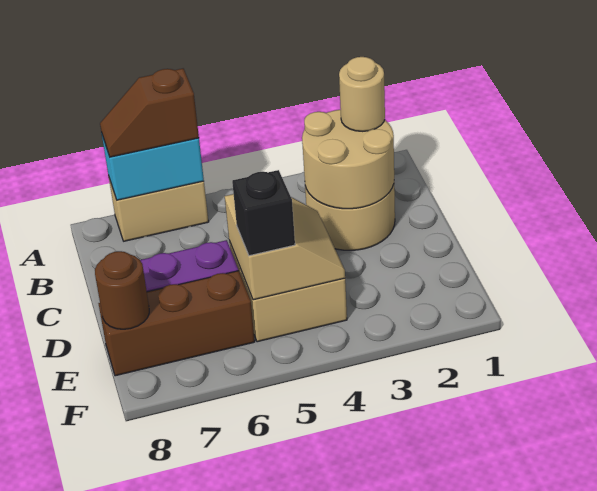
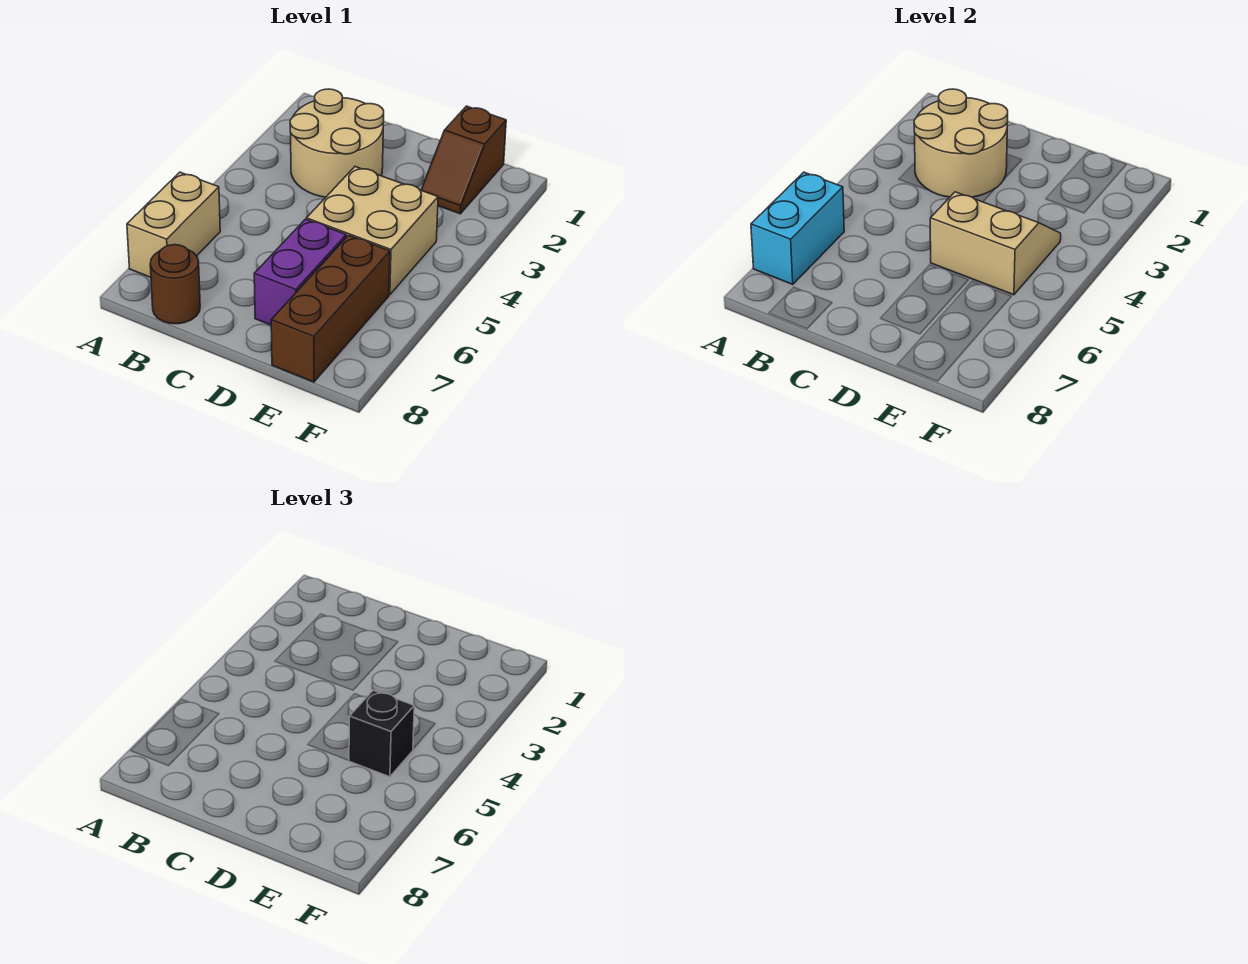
brown slope A6:A7 level 3 top 6 -> brown slope E1:E2 level 1 top 1
tan round brick B2 level 3 -> none
brown round brick E8 level 2 -> brown round brick B8 level 1

